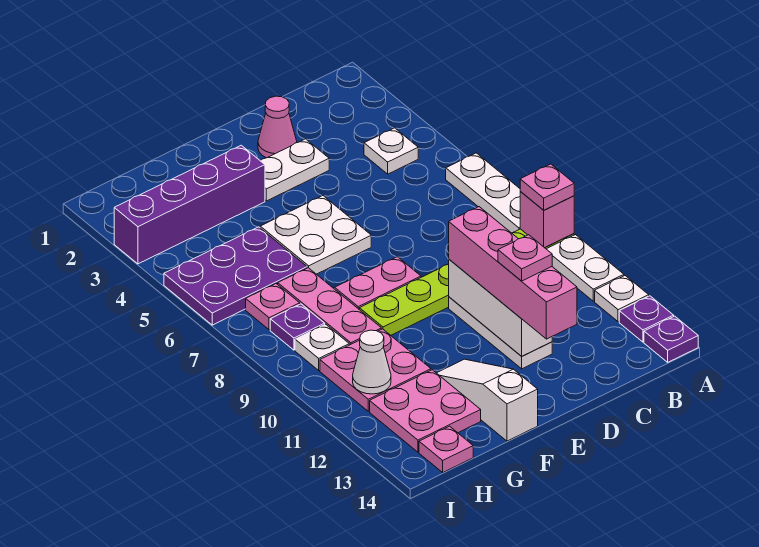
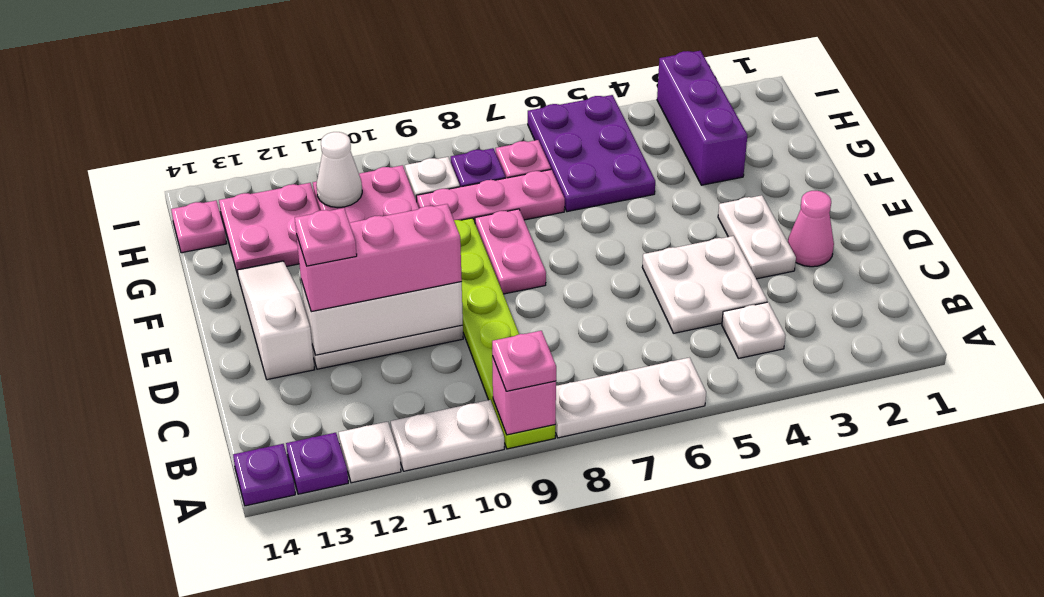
pink brick D10:D13 level 3 -> pink brick D10:D12 level 3
white plate E5:F6 level 1 -> white plate C4:D5 level 1
purple brick F3:I3 level 1 -> purple brick G3:I3 level 1
white slope F12:F14 level 1 top 14 -> white slope D13:F13 level 1 top D

